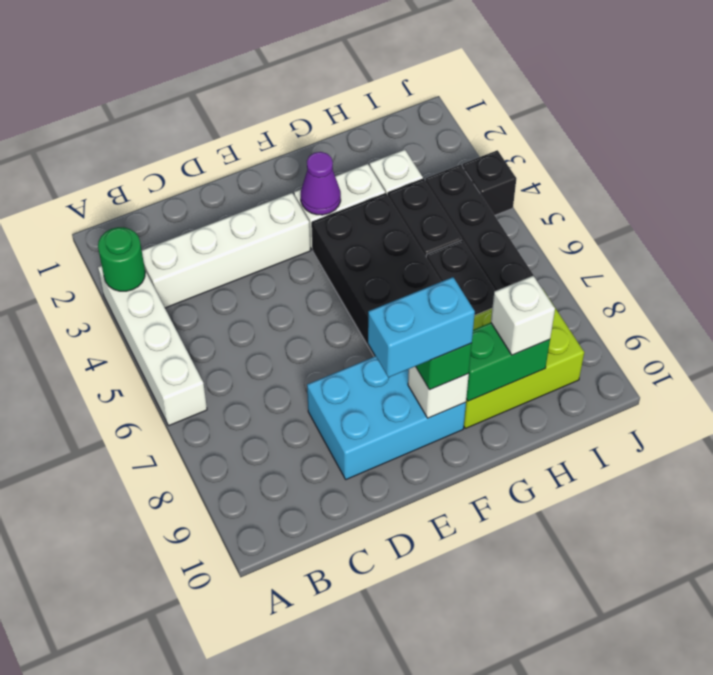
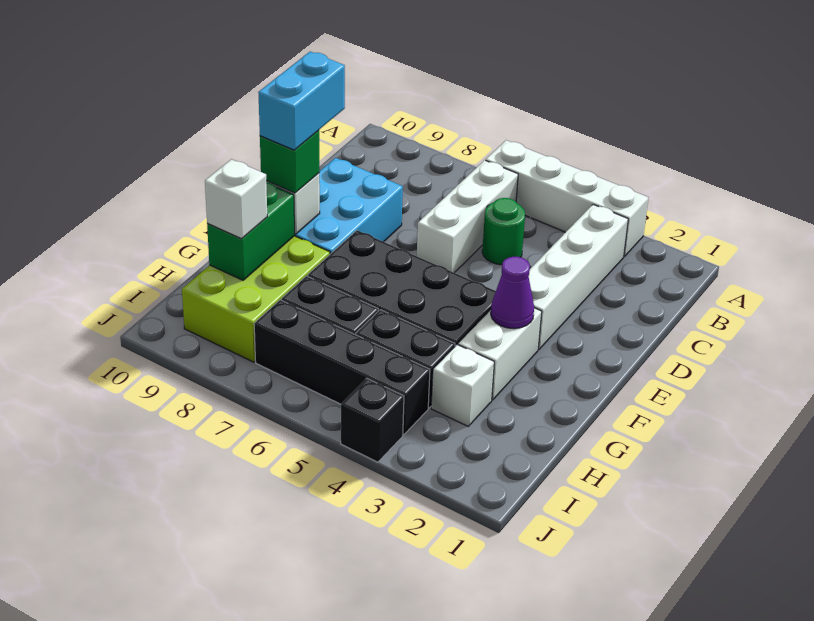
green round brick A3 level 2 -> green round brick C5 level 1
none -> white brick B6:D6 level 1

